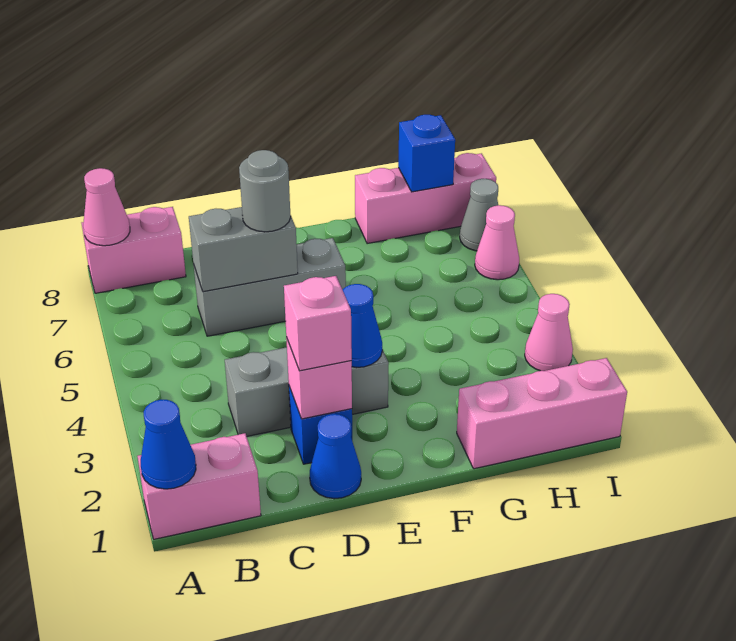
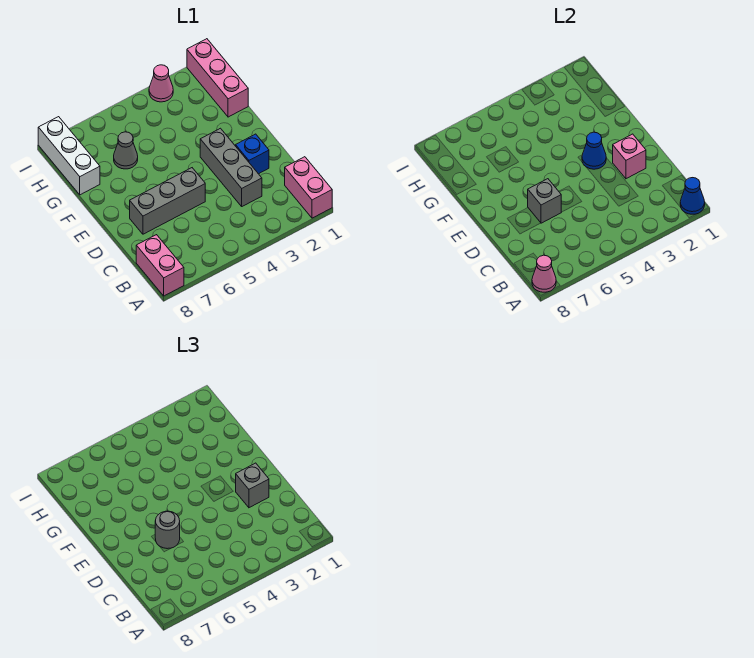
grey brick C6:E6 level 1 -> grey brick D5:D7 level 1
grey brick C6:D6 level 2 -> grey brick D6 level 2
blue cone D1 level 1 -> none
pink brick D2 level 3 -> grey brick D2 level 3
pink brick G8:I8 level 1 -> white brick G8:I8 level 1
blue brick H8 level 2 -> none
pink cone I6 level 1 -> none
grey cone I7 level 1 -> grey cone G6 level 1

